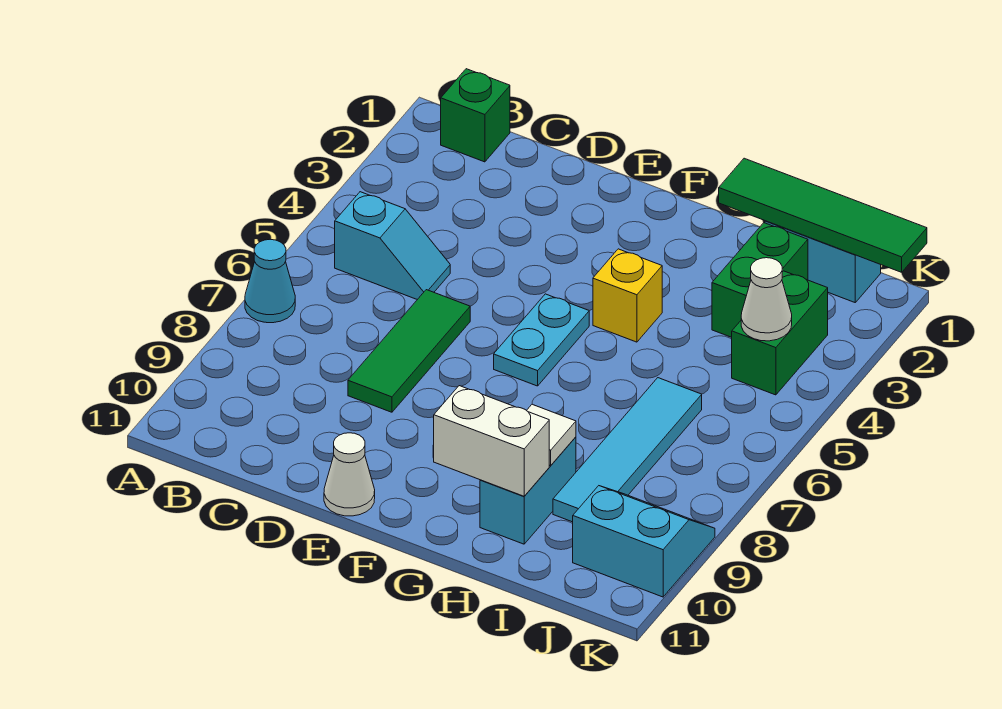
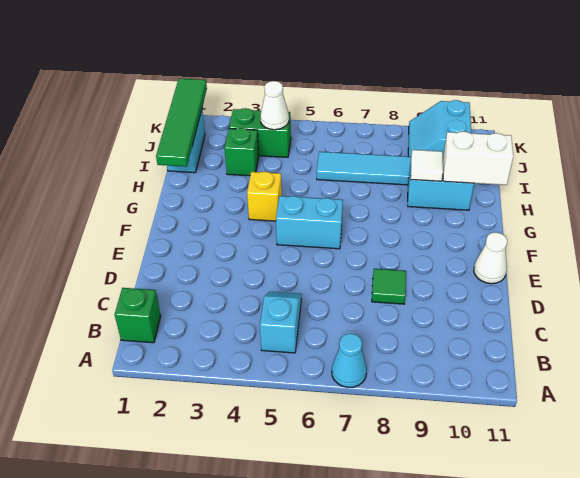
green tile D6:D8 level 1 -> green tile D8 level 1
cyan plate F5:F6 level 1 -> cyan brick F5:F6 level 1
white brick G10:H10 level 2 -> white brick H10:H11 level 2
green brick I2:I3 level 1 -> green brick I3 level 1

